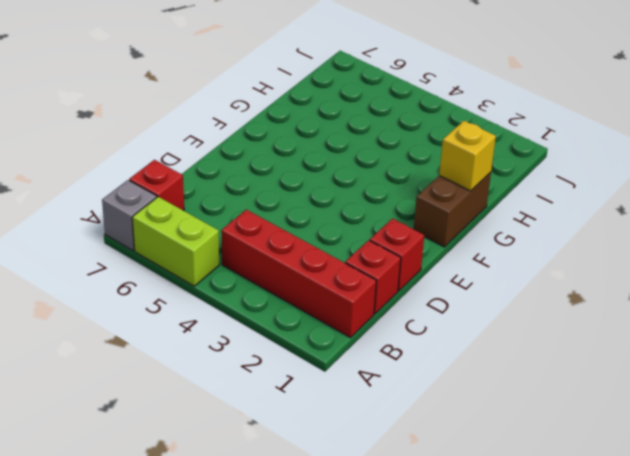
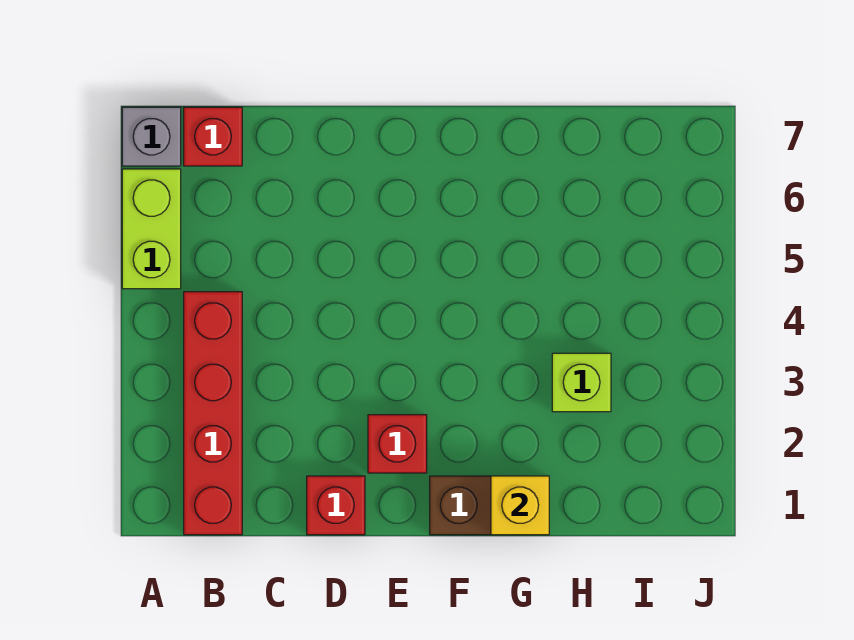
red brick C1 level 1 -> red brick E2 level 1
none -> lime brick H3 level 1

